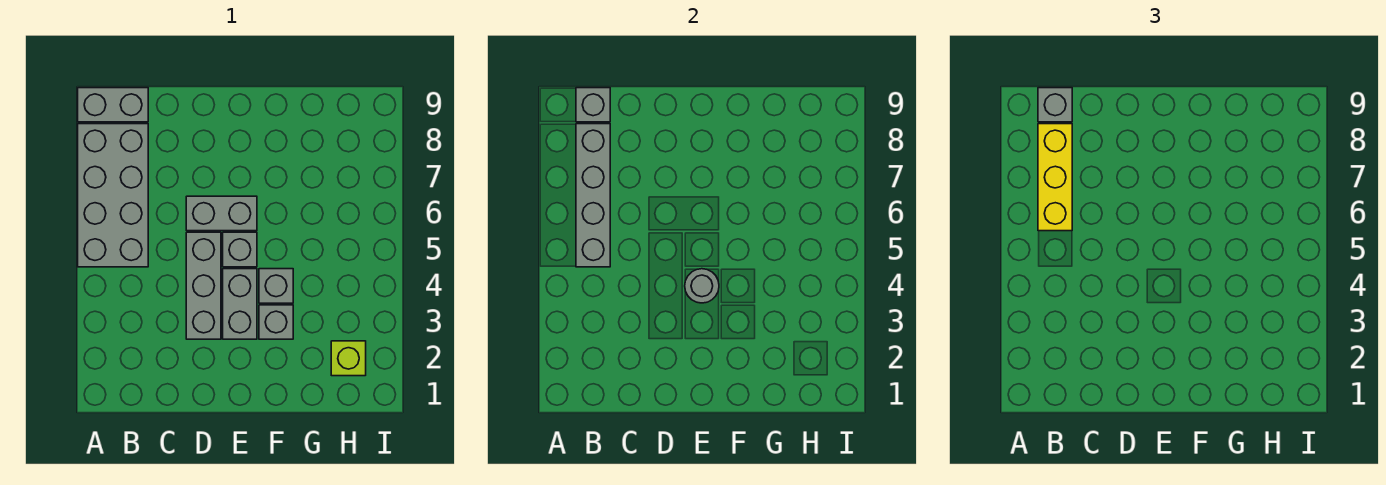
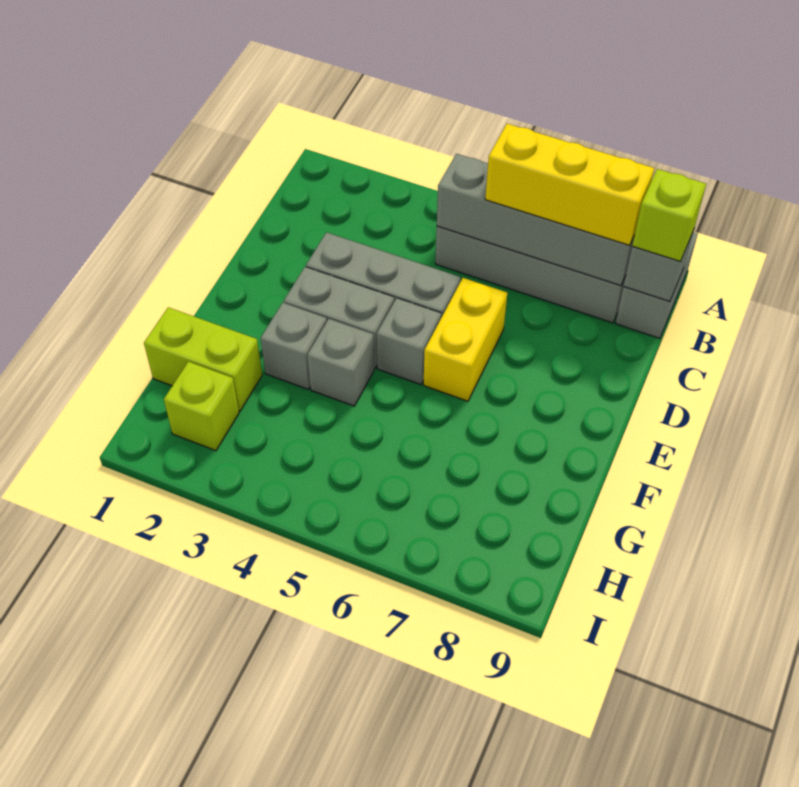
grey brick B9 level 3 -> lime brick B9 level 3
grey brick D6:E6 level 1 -> yellow brick D6:E6 level 1
grey round brick E4 level 2 -> none
none -> lime brick G1:G2 level 1

